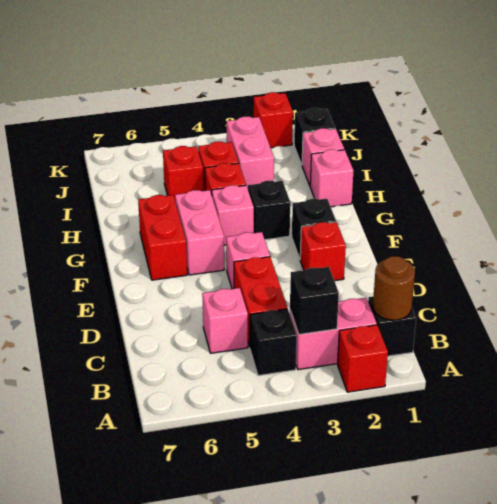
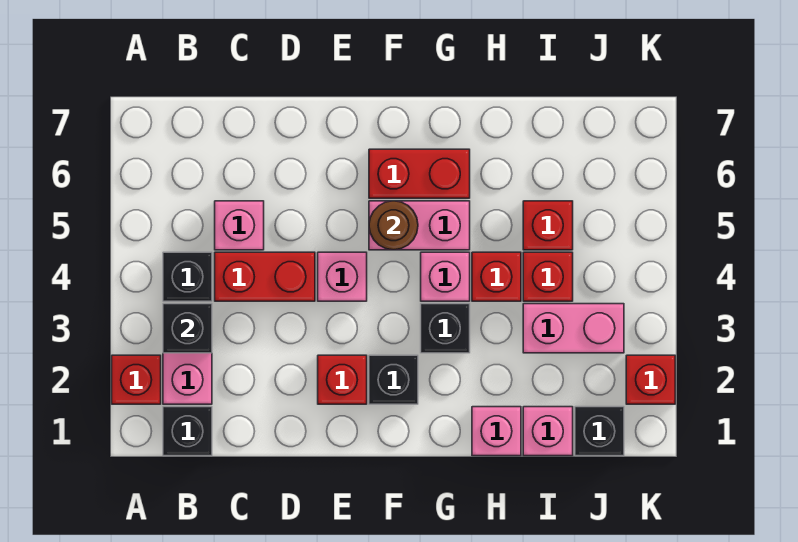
brown round brick B1 level 2 -> brown round brick F5 level 2

